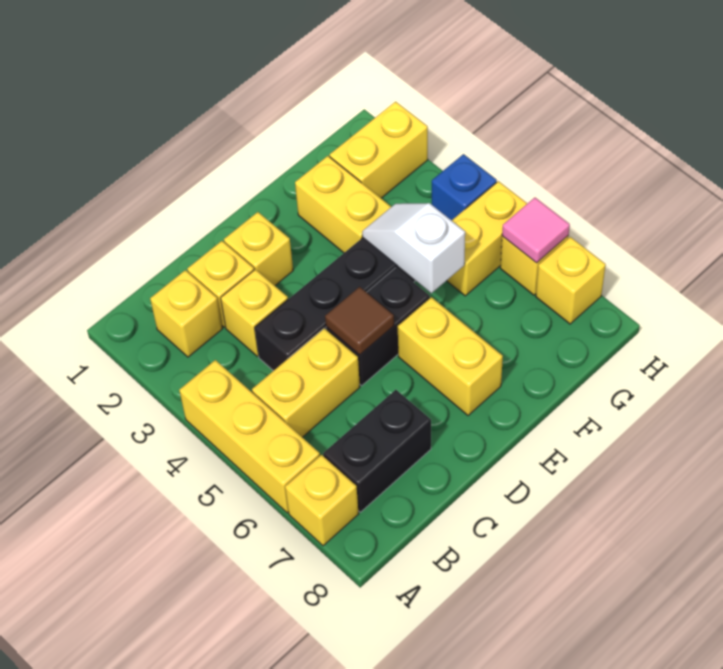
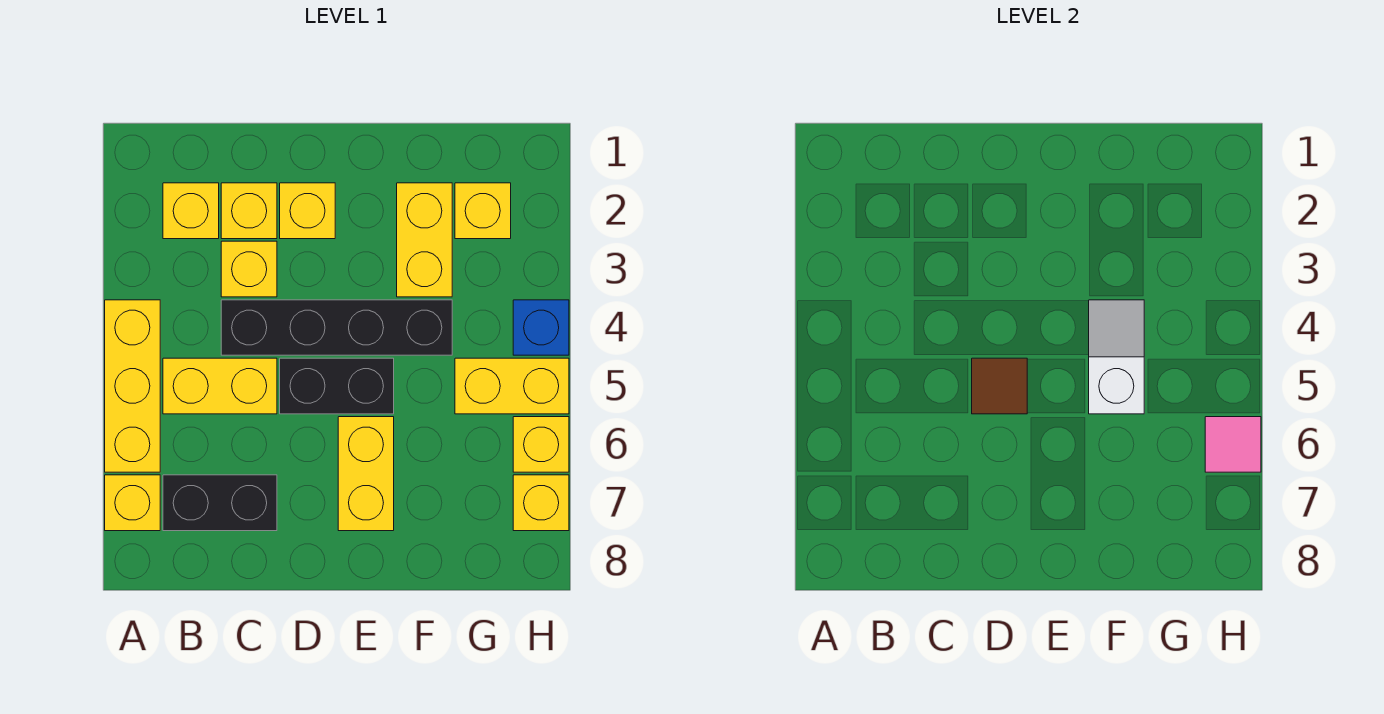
yellow brick G2:H2 level 1 -> yellow brick G2 level 1

